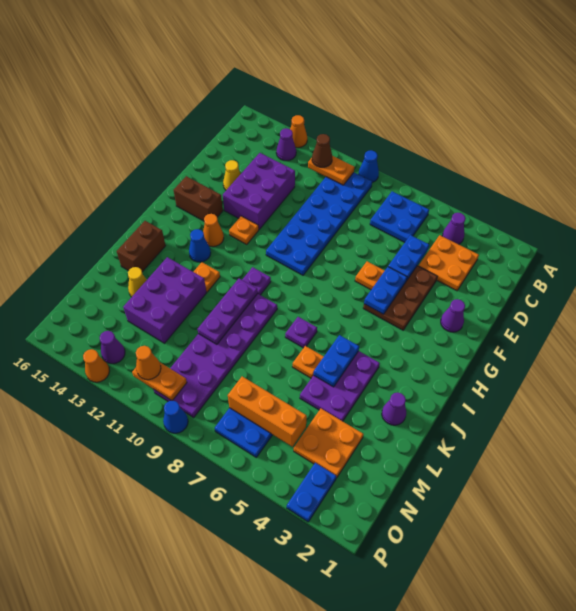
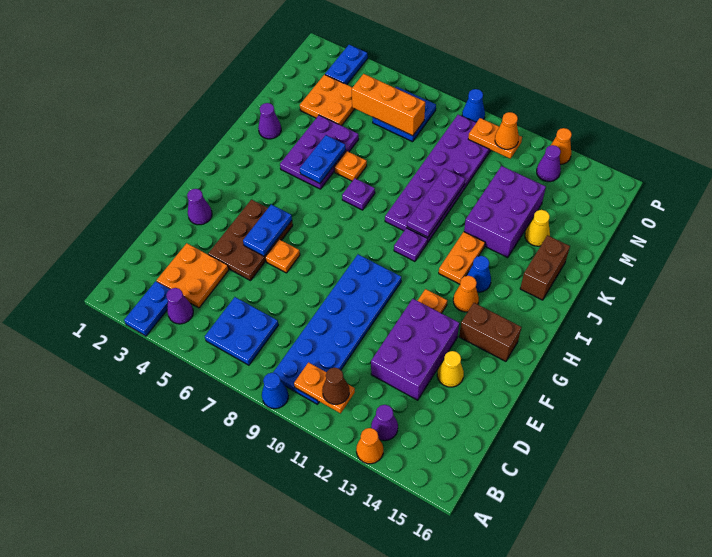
blue plate D5:E5 level 2 -> blue plate A3:B3 level 1
orange plate J12 level 1 -> orange plate I12:J12 level 1

